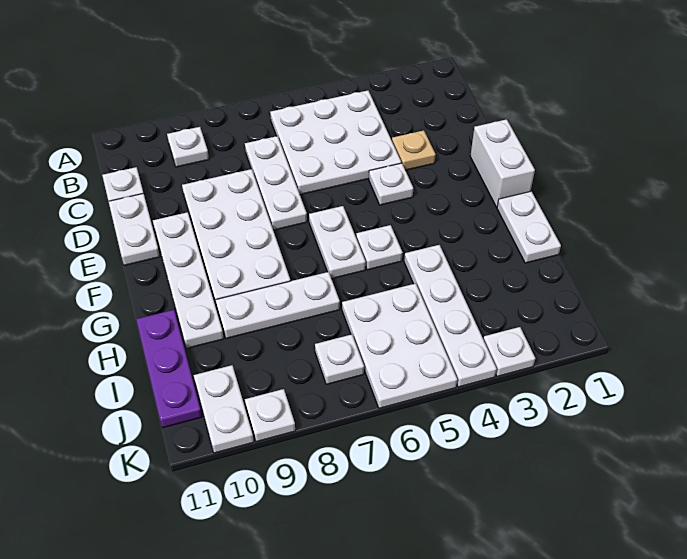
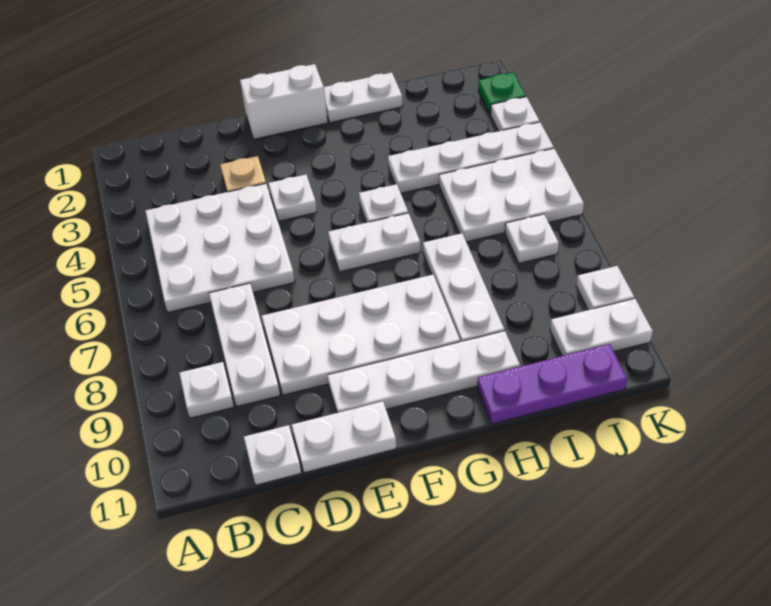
white plate C7:E7 level 1 -> white plate C7:C9 level 1
none -> green plate K2 level 1

